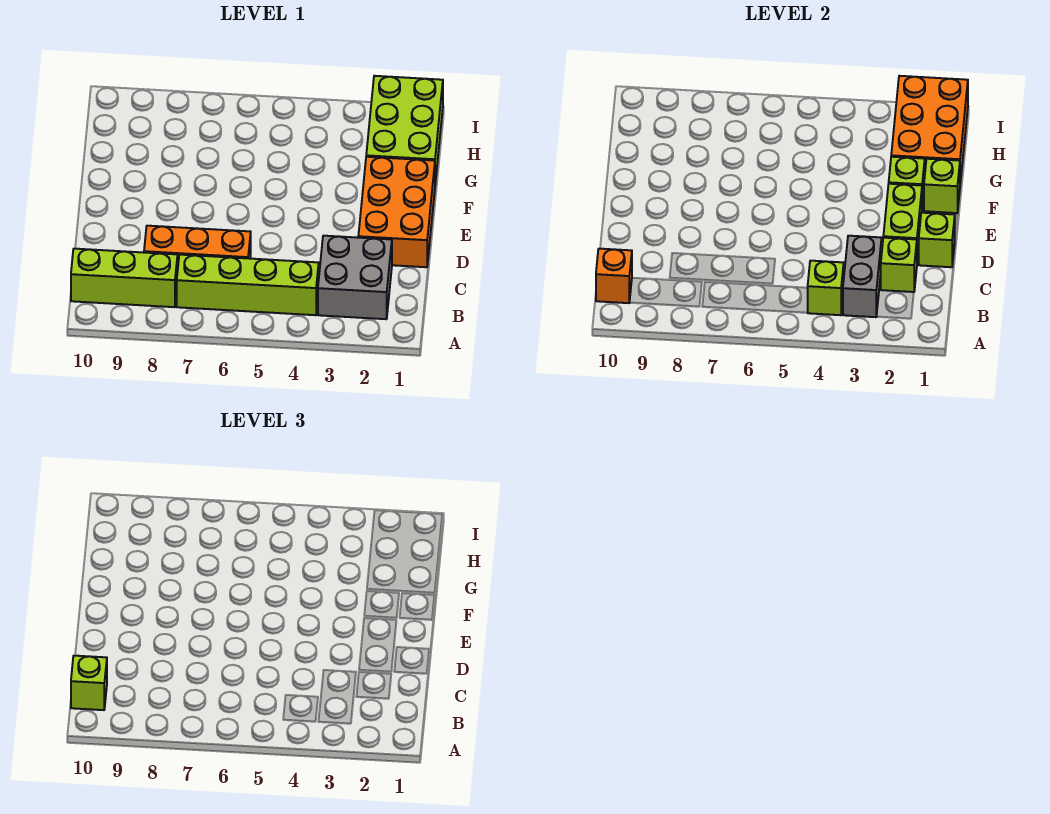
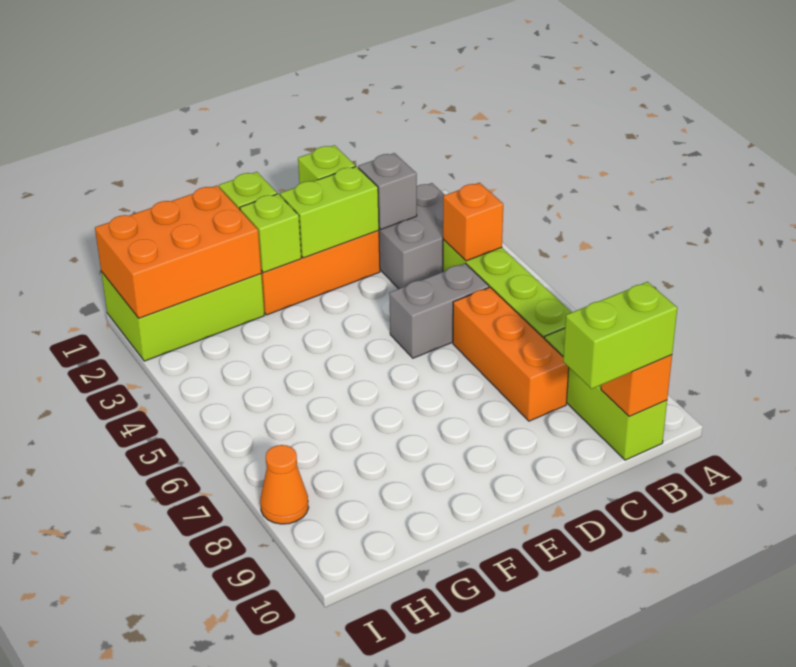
grey brick B3:C3 level 2 -> grey brick C5:D5 level 1
lime brick B4 level 2 -> orange brick B4 level 2
lime brick B10 level 3 -> lime brick B10:C10 level 3
lime brick C2 level 2 -> grey brick C2 level 2
none -> orange cone I8 level 1

